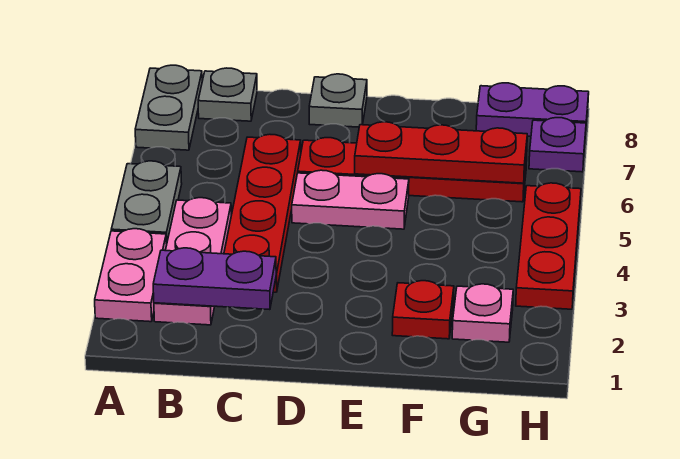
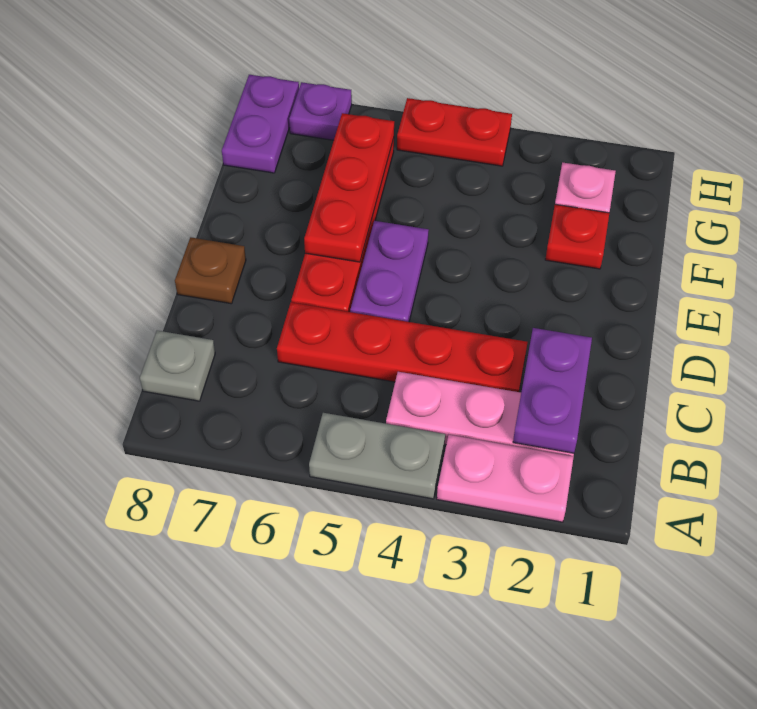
grey plate A7:A8 level 1 -> none
pink plate D5:E5 level 1 -> purple plate D5:E5 level 1
grey plate D8 level 1 -> brown plate D8 level 1
red plate H3:H5 level 1 -> red plate H4:H5 level 1

